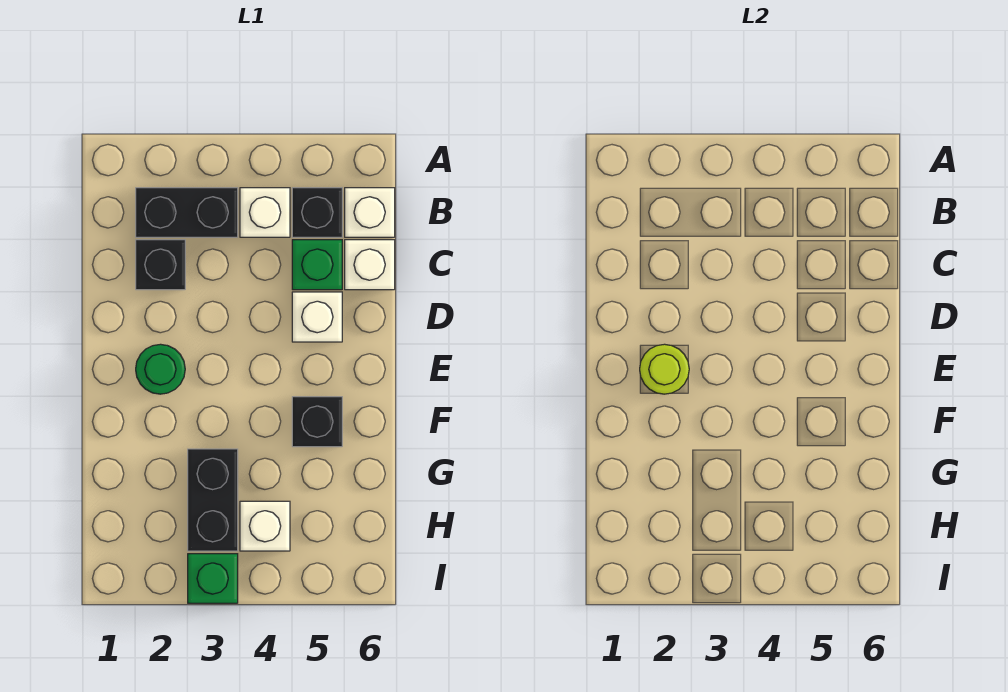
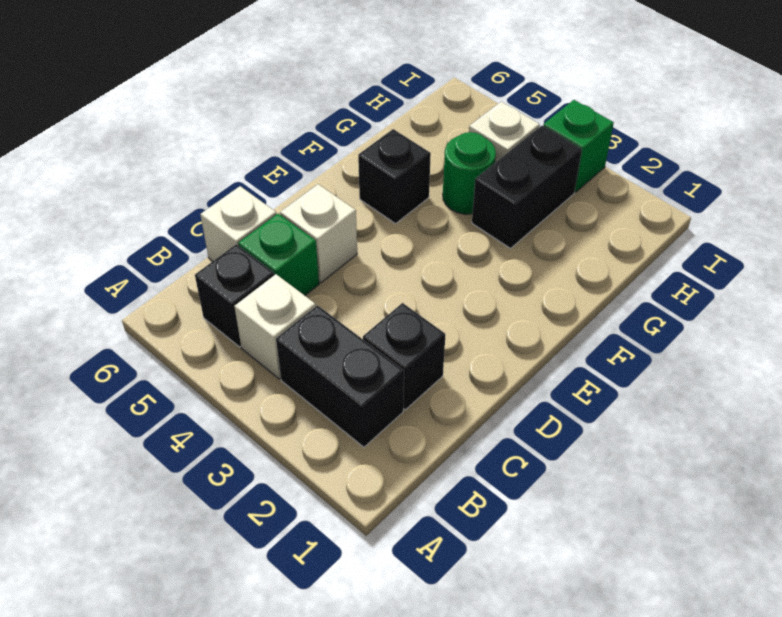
white brick B6 level 1 -> none
green round brick E2 level 1 -> green round brick G4 level 1
lime round brick E2 level 2 -> none

